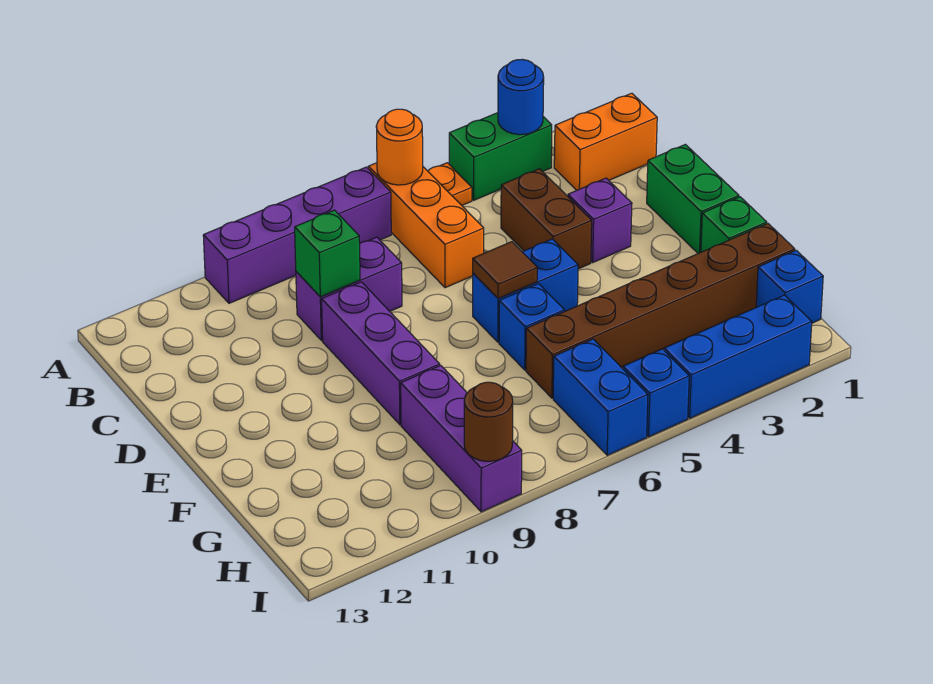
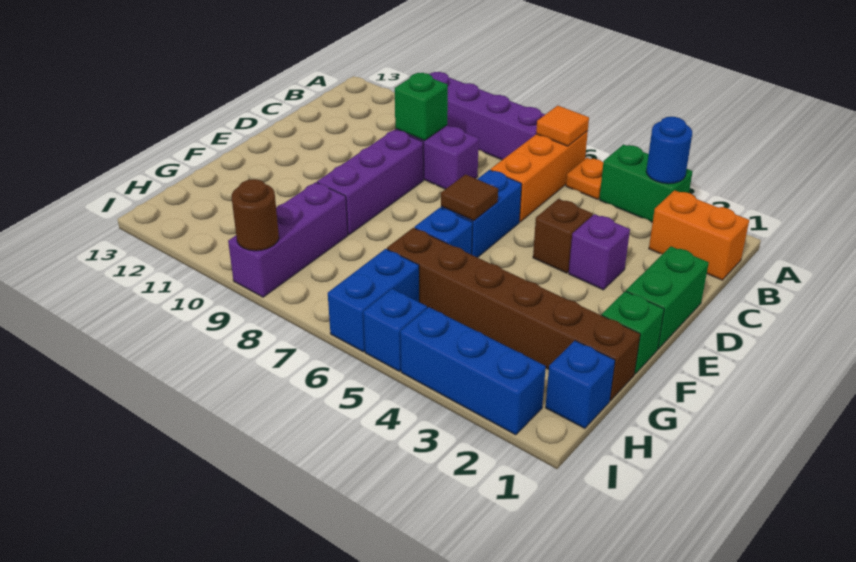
orange round brick A6 level 2 -> orange tile A6 level 2
brown brick C4:D4 level 1 -> brown brick D4 level 1
blue brick E5:E6 level 1 -> blue brick D6:E6 level 1

